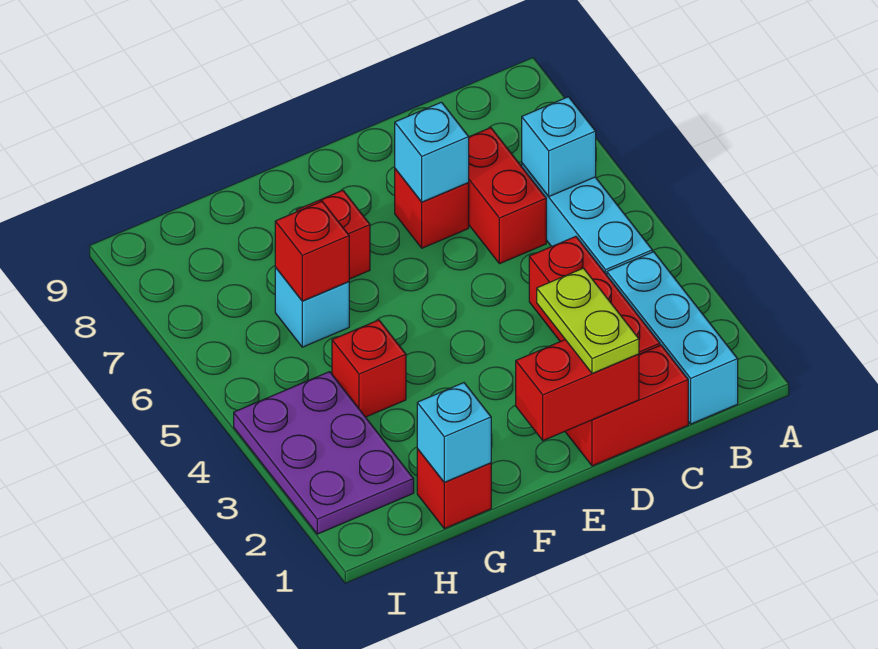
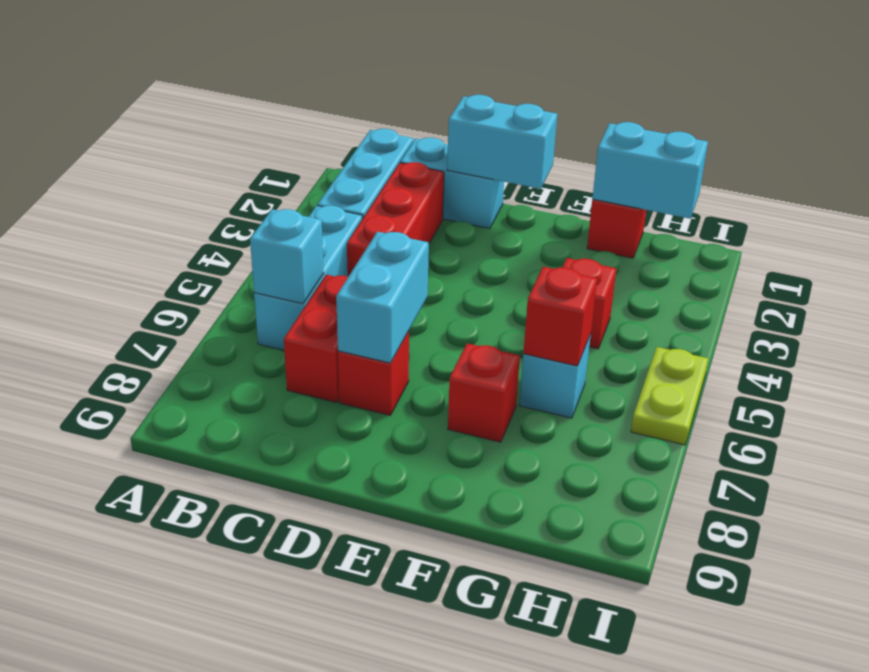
red brick C1:D1 level 1 -> cyan brick C1:D1 level 1
red brick D1:E1 level 2 -> cyan brick D1:E1 level 2
lime plate D1:D2 level 3 -> lime plate I5:I6 level 1
cyan brick D7 level 2 -> cyan brick D6:D7 level 2
cyan brick G1 level 2 -> cyan brick G1:H1 level 2
purple plate H2:I4 level 1 -> none

